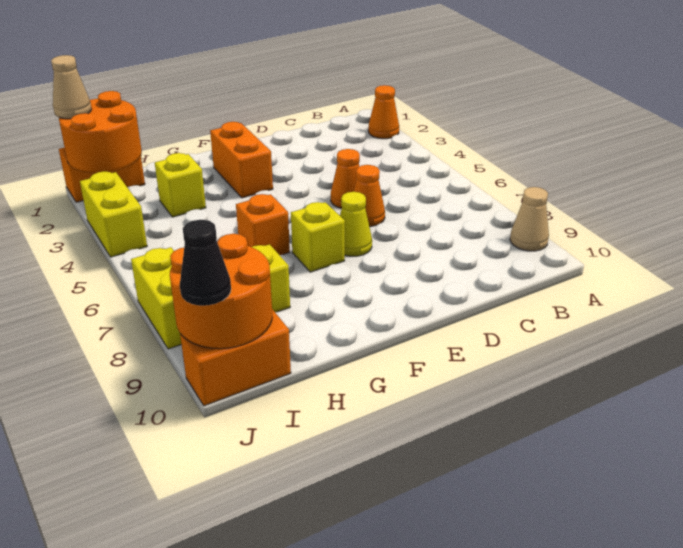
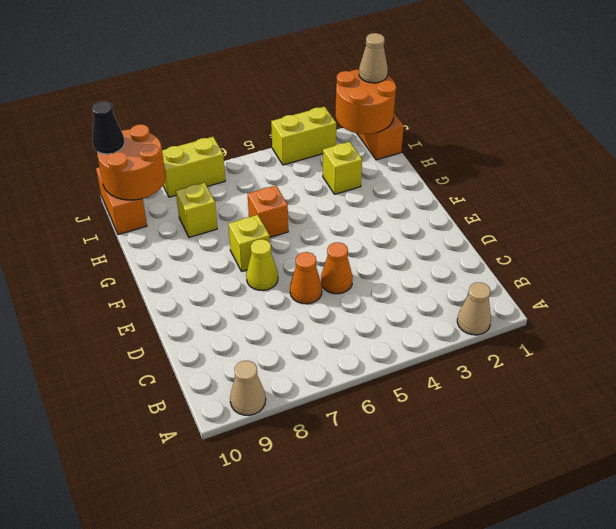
orange cone A2 level 1 -> tan cone A2 level 1
orange brick F2:F3 level 1 -> none

